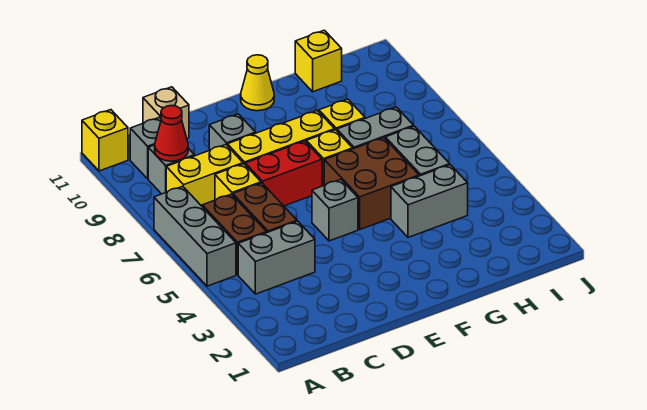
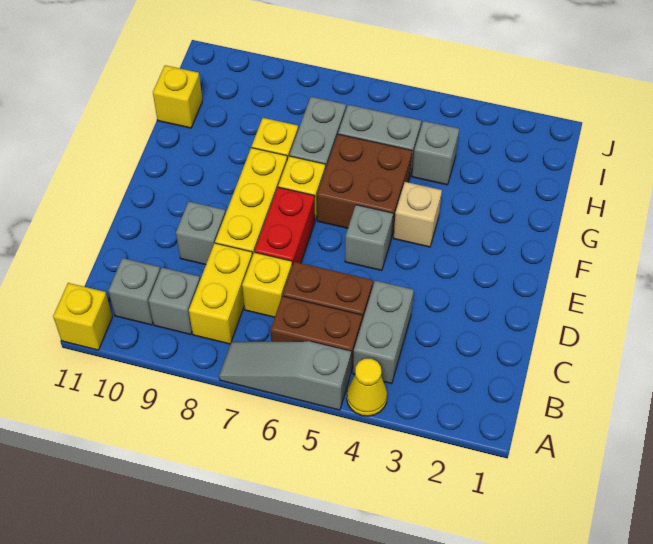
grey brick A5:A7 level 1 -> grey slope A5:A7 level 1 top 5
red cone B9 level 2 -> none
tan brick C11 level 1 -> tan brick F4 level 1
yellow cone F11 level 1 -> yellow cone A4 level 1
grey brick G4:H4 level 1 -> grey brick H4 level 1

